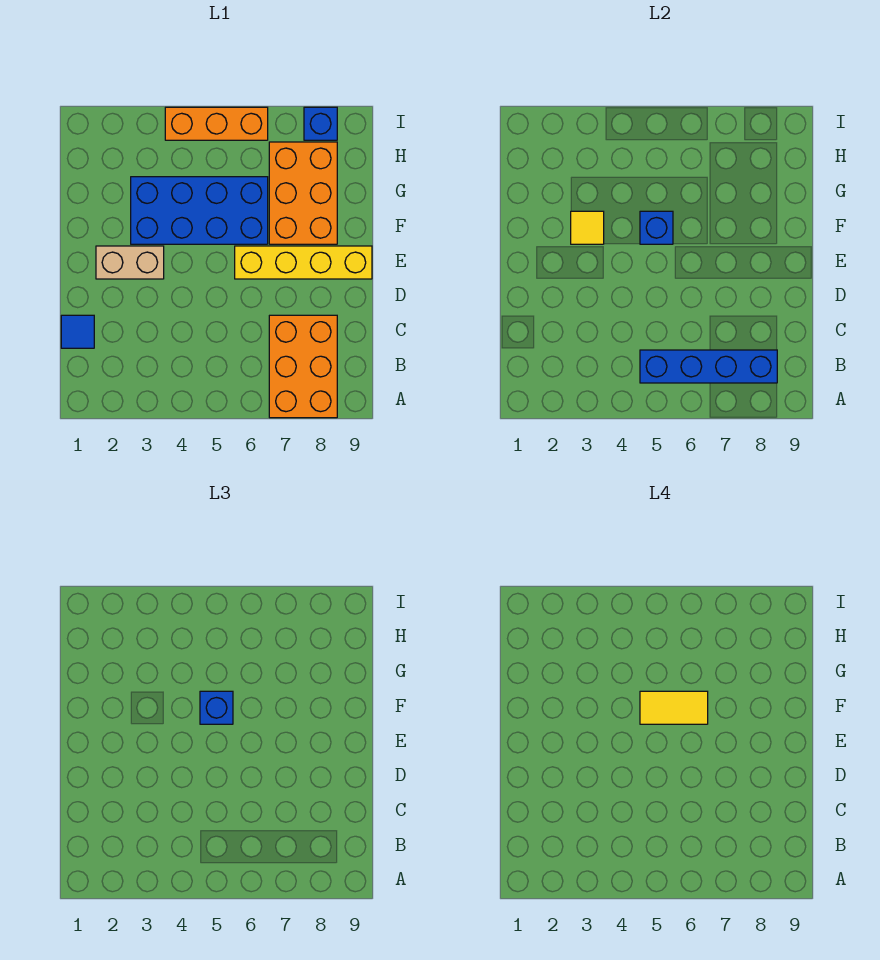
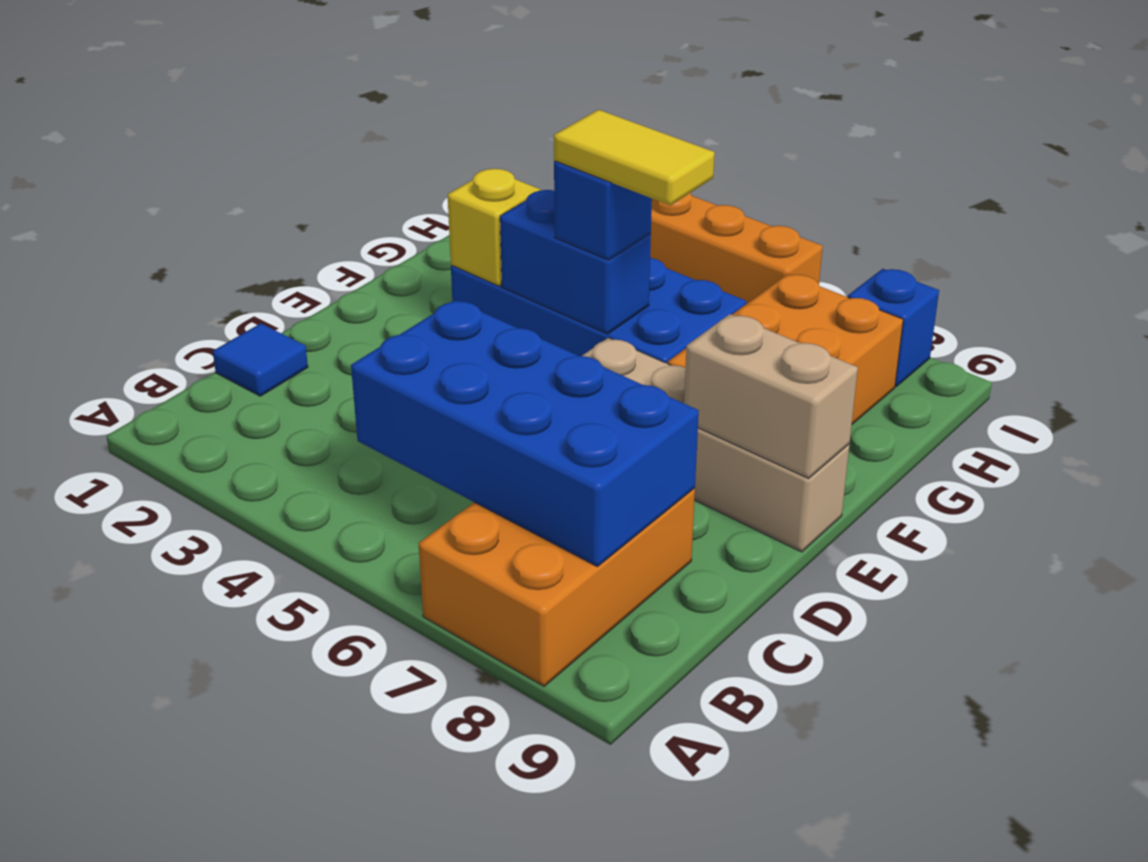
blue brick B5:B8 level 2 -> blue brick B5:C8 level 2
tan brick E2:E3 level 1 -> tan brick E8:E9 level 2
yellow brick E6:E9 level 1 -> tan brick E6:E9 level 1
yellow tile F3 level 2 -> yellow brick F3 level 2
blue brick F5 level 2 -> blue brick F4:F5 level 2

